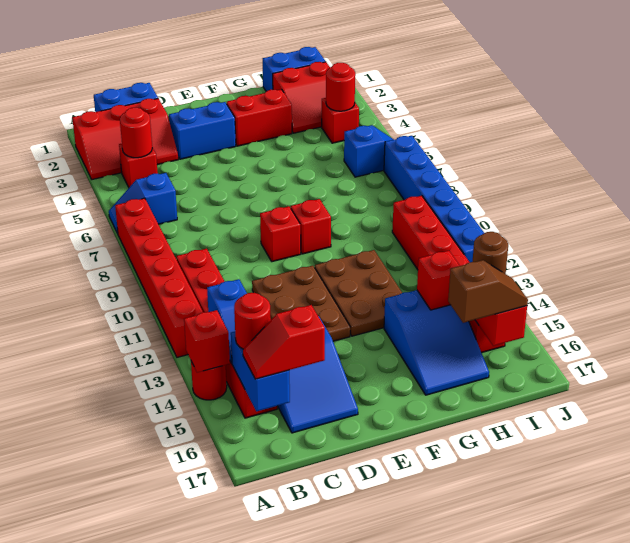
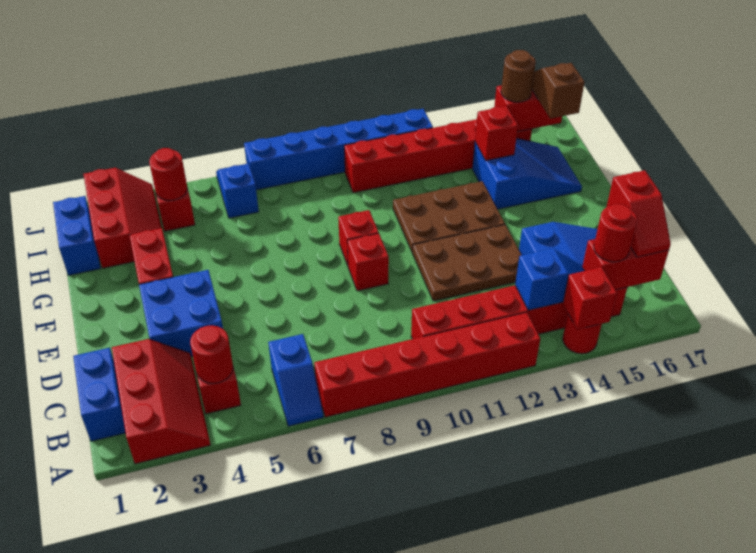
blue brick B15:B16 level 2 -> red brick B15:B16 level 2
blue brick D3:E3 level 1 -> blue brick D3:E4 level 1
red slope H2:I3 level 1 top 2 -> red slope H2:J3 level 1 top 2

